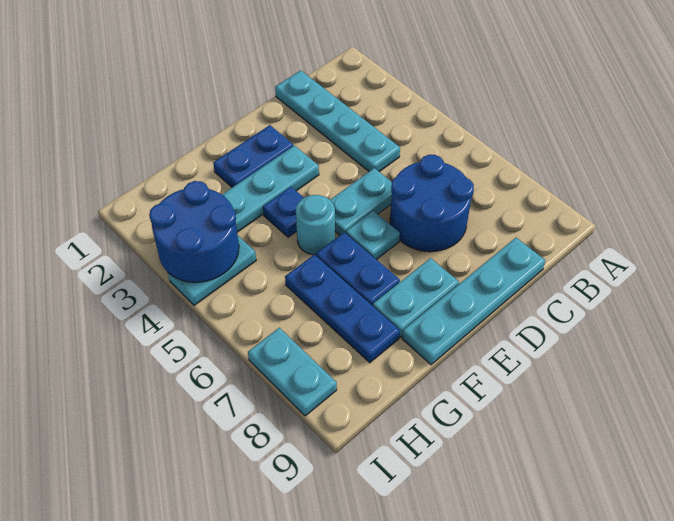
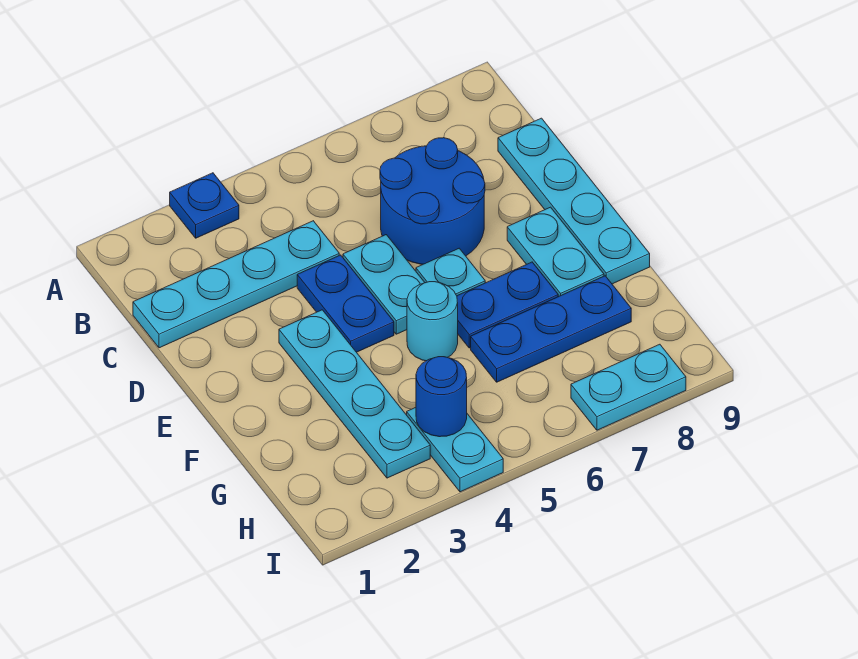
blue plate E2:F2 level 1 -> blue plate D4:E4 level 1
blue plate F4 level 1 -> blue plate A3 level 1
blue round brick H3:I4 level 2 -> blue round brick H4 level 2

